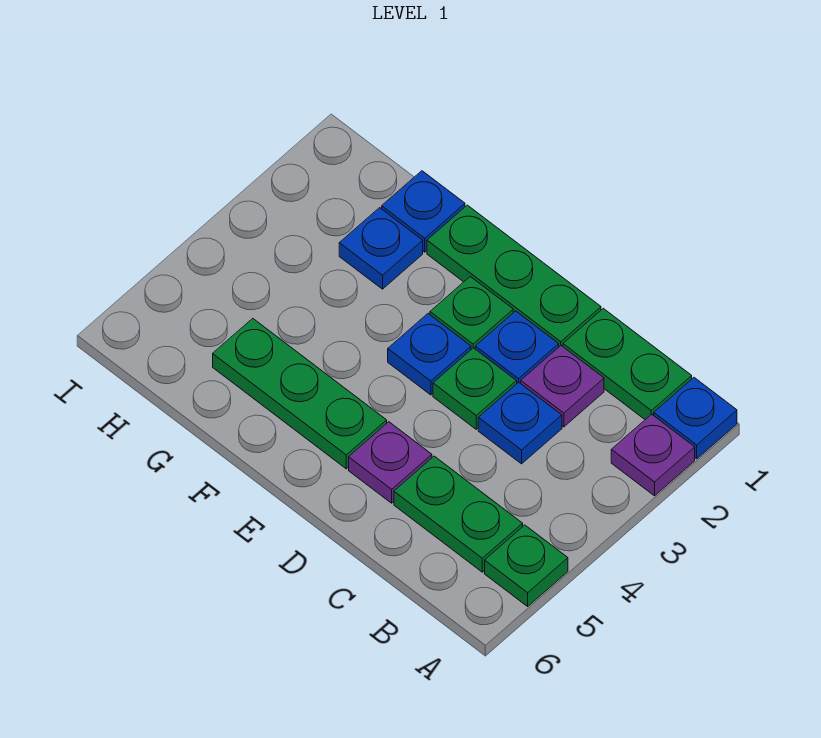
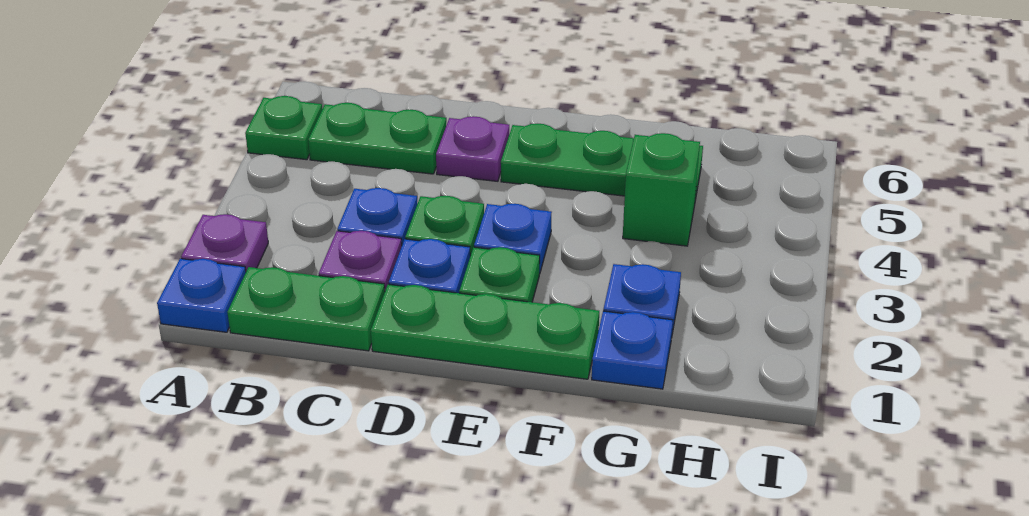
none -> green brick G4 level 1

